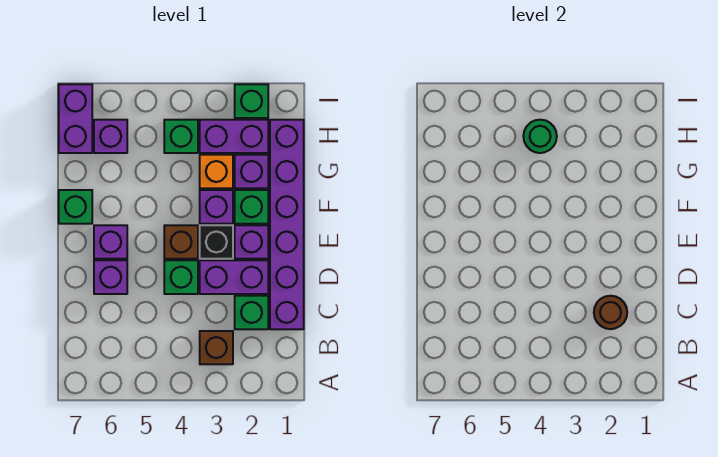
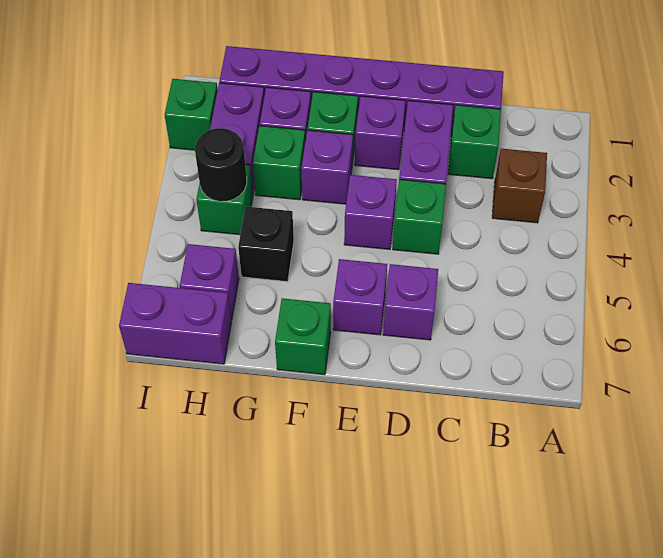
brown round brick C2 level 2 -> none
black brick E3 level 1 -> black brick G5 level 1
brown brick E4 level 1 -> purple brick E4 level 1
orange brick G3 level 1 -> green brick G3 level 1
green round brick H4 level 2 -> black round brick H4 level 2

